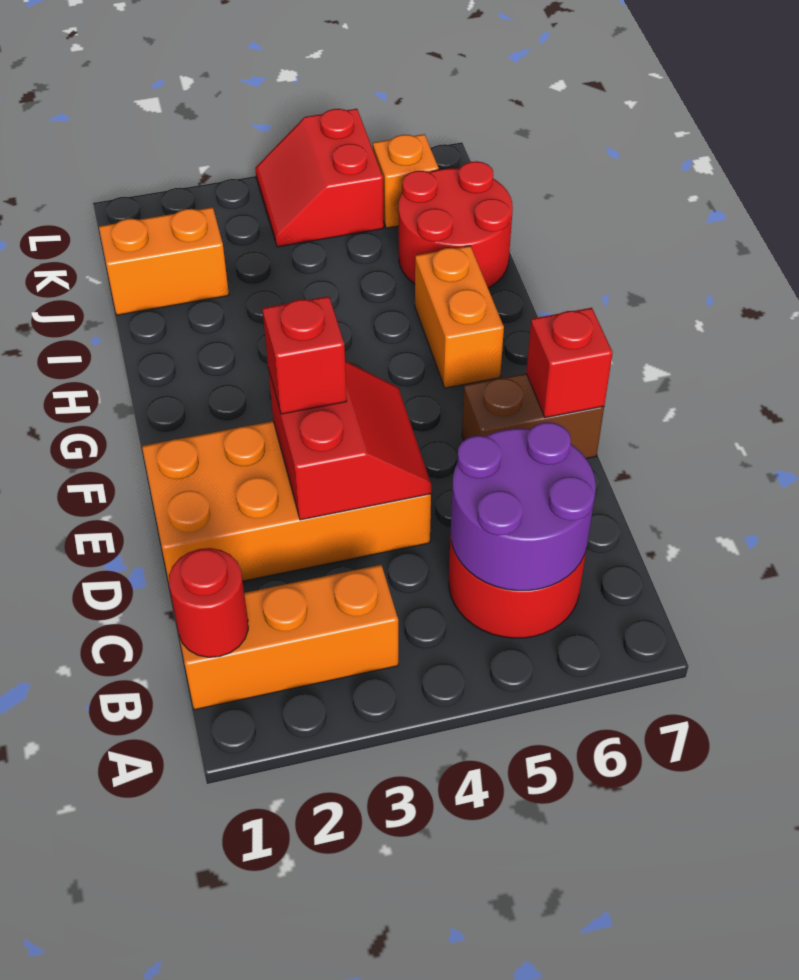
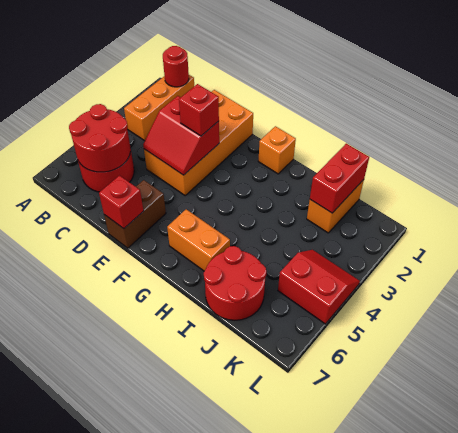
purple round brick B5:C6 level 2 -> red round brick B5:C6 level 2
none -> red brick J1:J2 level 2
orange brick K6 level 1 -> orange brick G1 level 1

